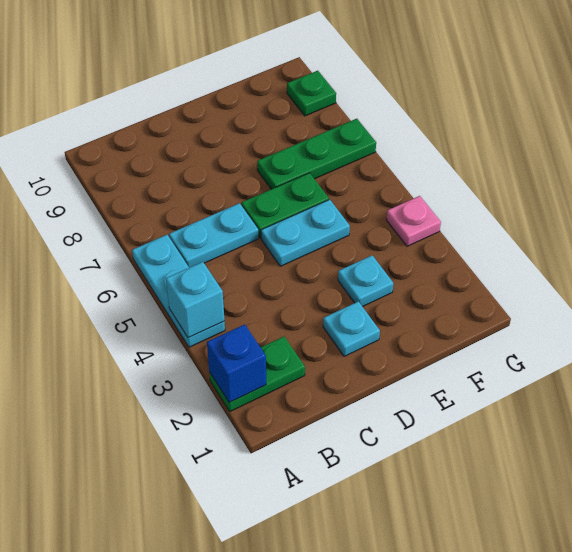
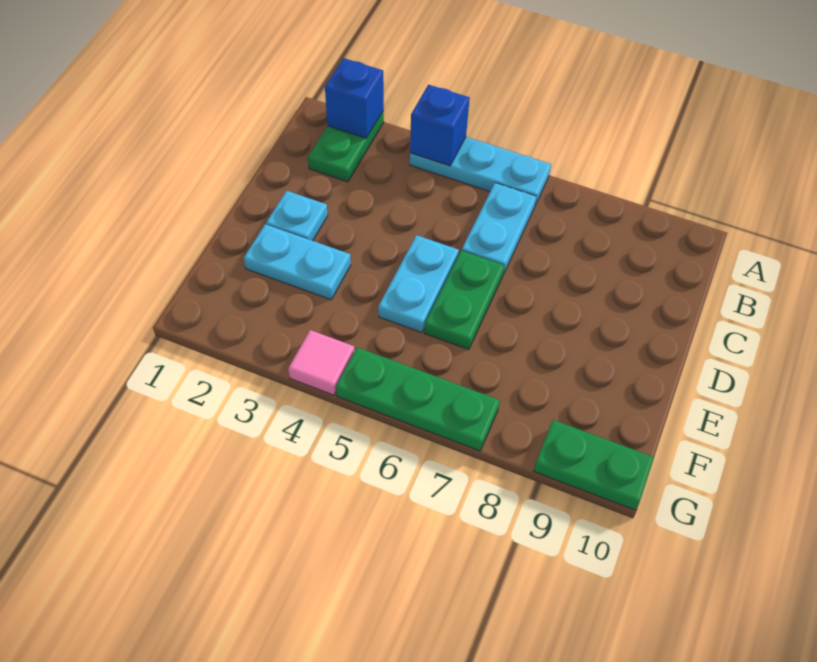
cyan brick A4 level 2 -> blue brick A4 level 2
cyan plate E3 level 1 -> cyan plate E2:E3 level 1
green plate E7:G7 level 1 -> green plate G5:G7 level 1
pink plate G4 level 1 -> pink tile G4 level 1
green plate G9 level 1 -> green plate G9:G10 level 1

